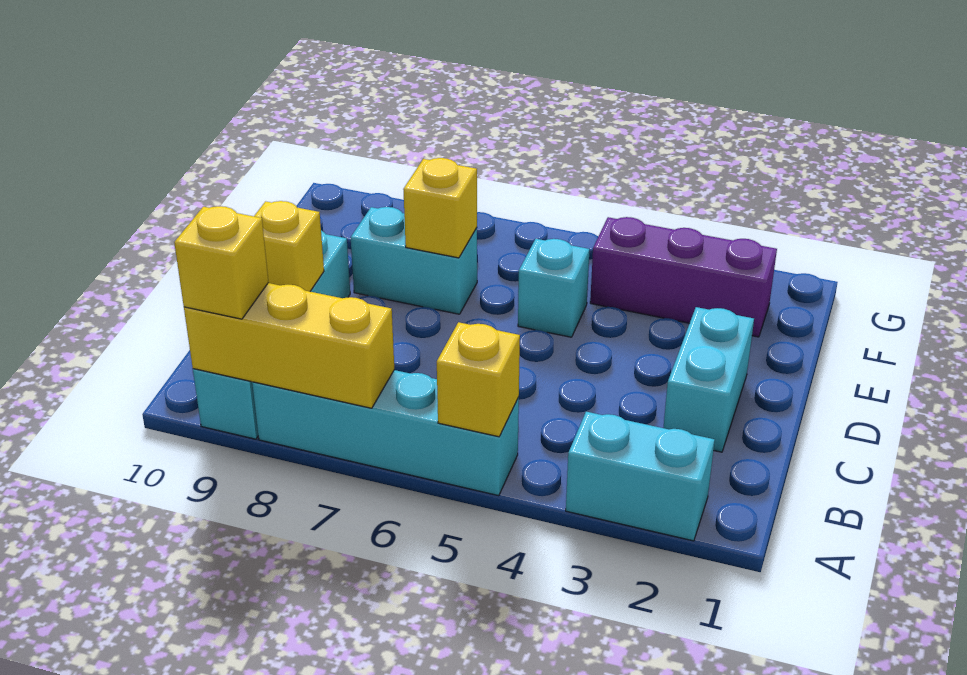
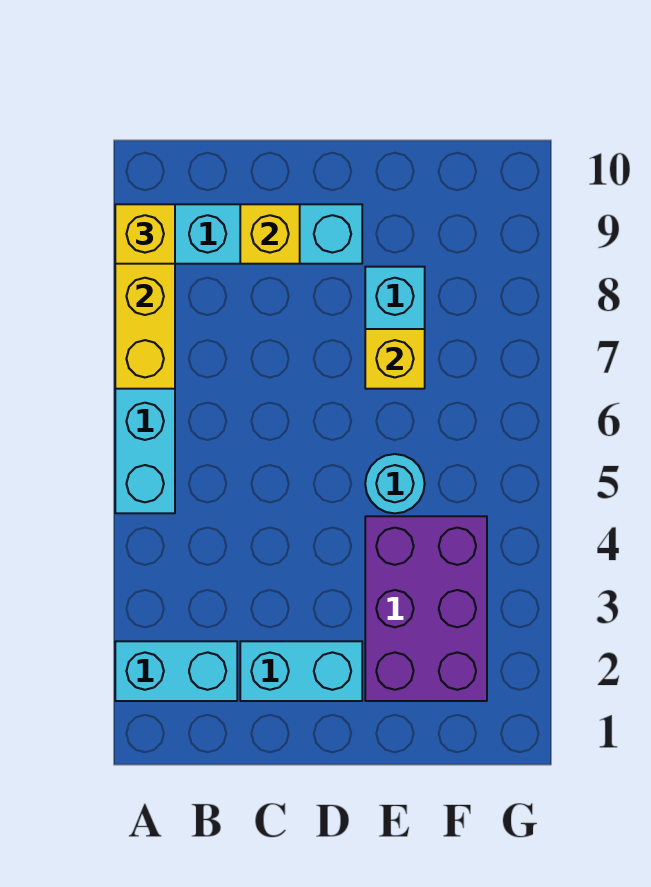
cyan brick A2:A3 level 1 -> cyan brick A2:B2 level 1
yellow brick A5 level 2 -> none
cyan brick E5 level 1 -> cyan round brick E5 level 1
purple brick F2:F4 level 1 -> purple brick E2:F4 level 1

